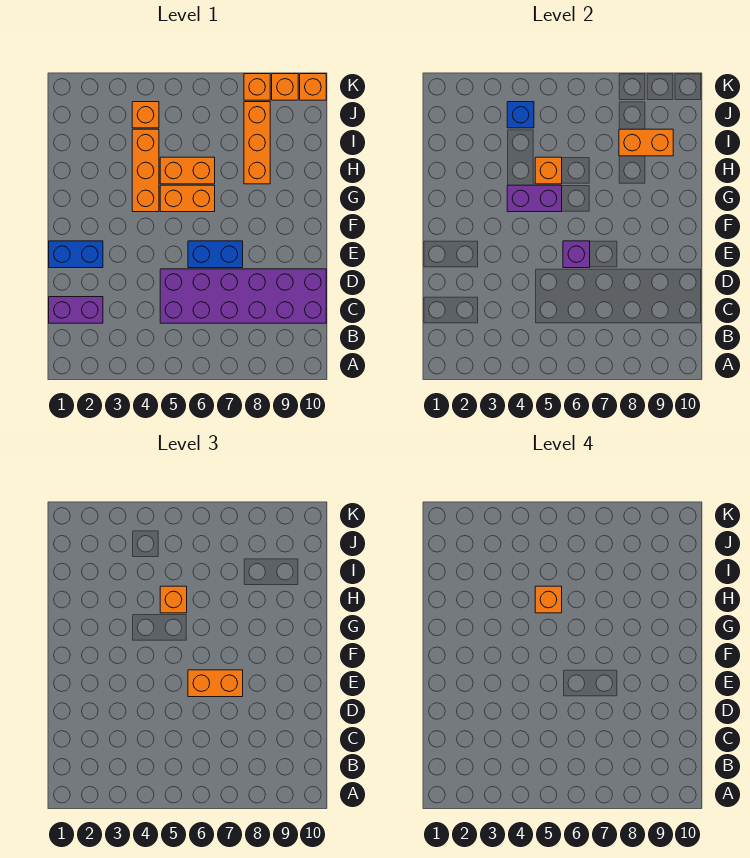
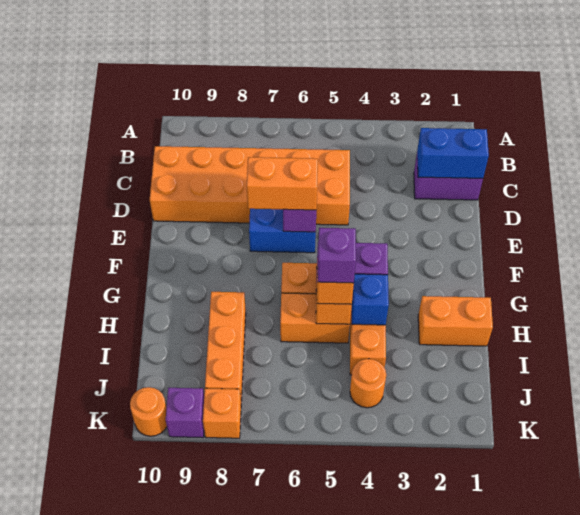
purple brick C5:D10 level 1 -> orange brick C5:D10 level 1
blue brick E1:E2 level 1 -> blue brick C1:C2 level 2
orange brick H5 level 4 -> purple brick H5 level 4
orange brick I8:I9 level 2 -> orange brick H1:H2 level 1
orange brick J4 level 1 -> orange round brick J4 level 1
blue brick J4 level 2 -> blue brick H4 level 2
orange brick K9 level 1 -> purple brick K9 level 1
orange brick K10 level 1 -> orange round brick K10 level 1

